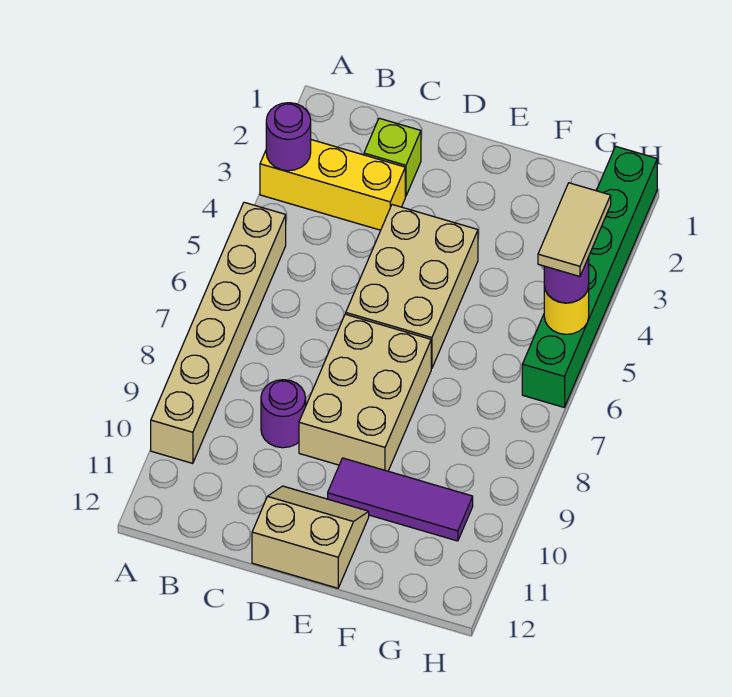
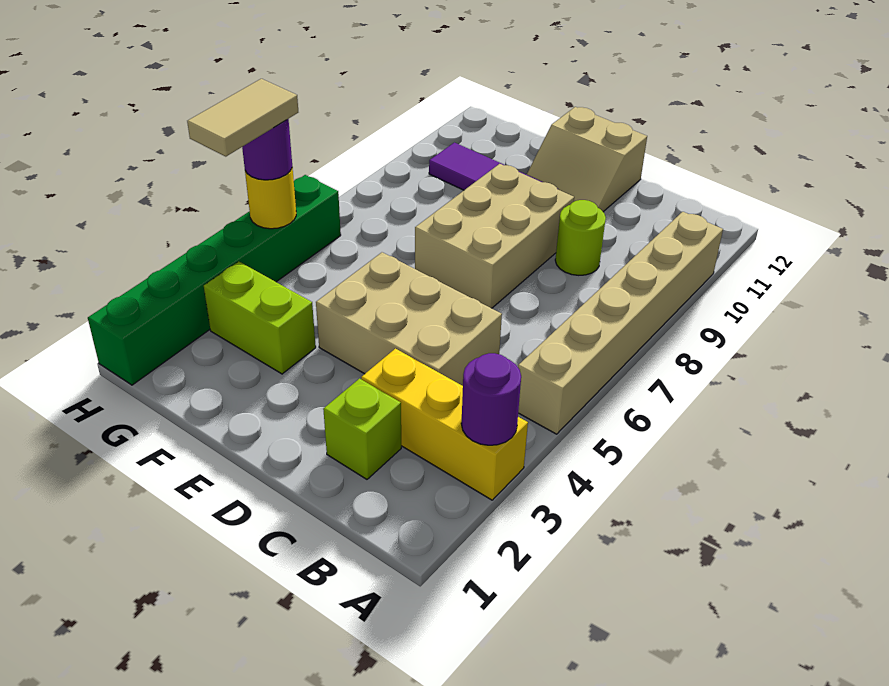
purple round brick C9 level 1 -> lime round brick C9 level 1
tan brick D4:E6 level 1 -> tan brick C4:E5 level 1
none -> lime brick F3:G3 level 1

